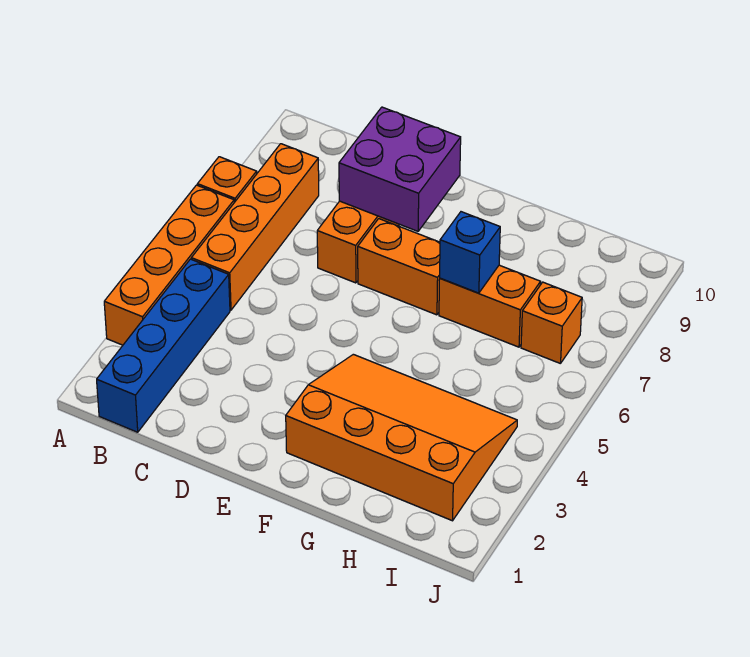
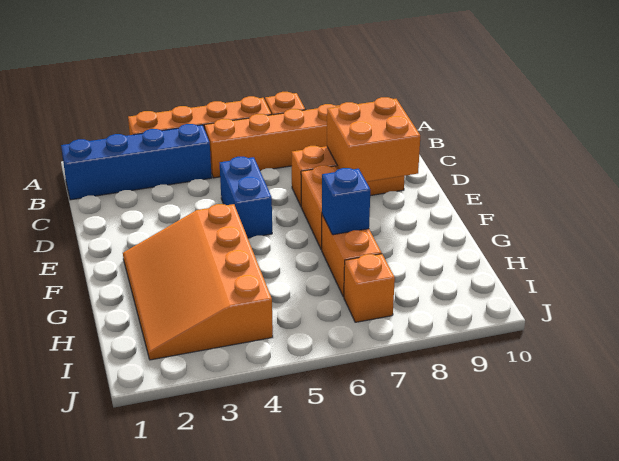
none -> blue brick D5:E5 level 1
purple brick D8:E9 level 2 -> orange brick D8:E9 level 2
orange slope F2:I4 level 1 top 2 -> orange slope F2:I4 level 1 top 4

